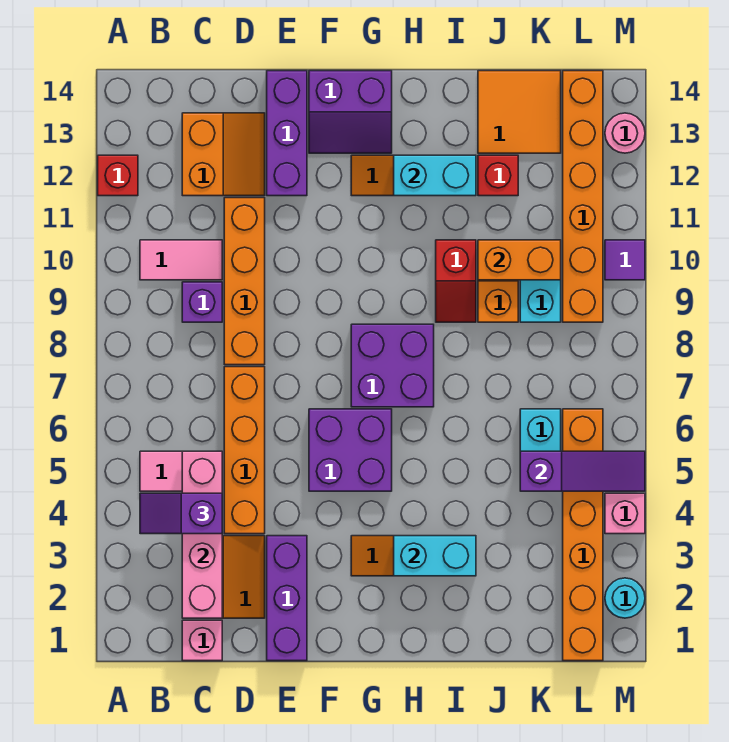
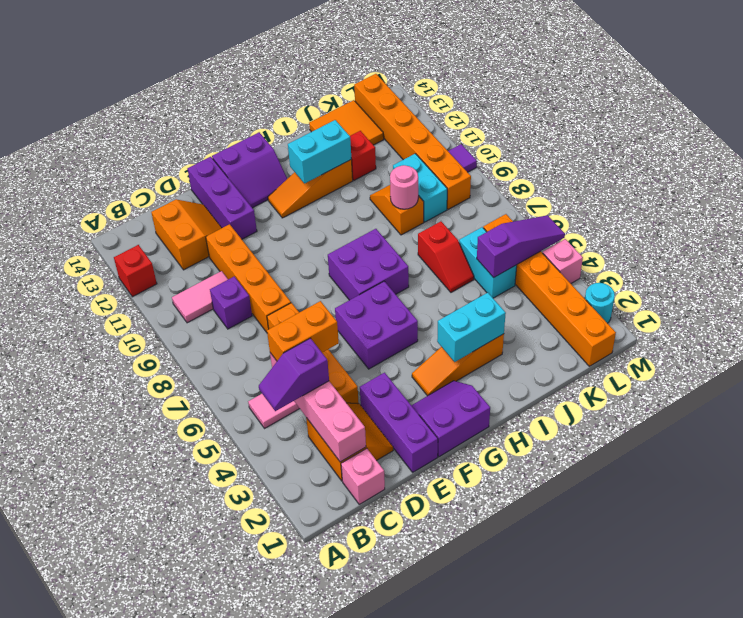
none -> purple slope F1:G2 level 1 top 1
red slope I9:I10 level 1 top 10 -> red slope J6:J7 level 1 top 7
orange brick J10:K10 level 2 -> orange brick C5:D5 level 3
pink round brick M13 level 1 -> pink round brick J9 level 2

